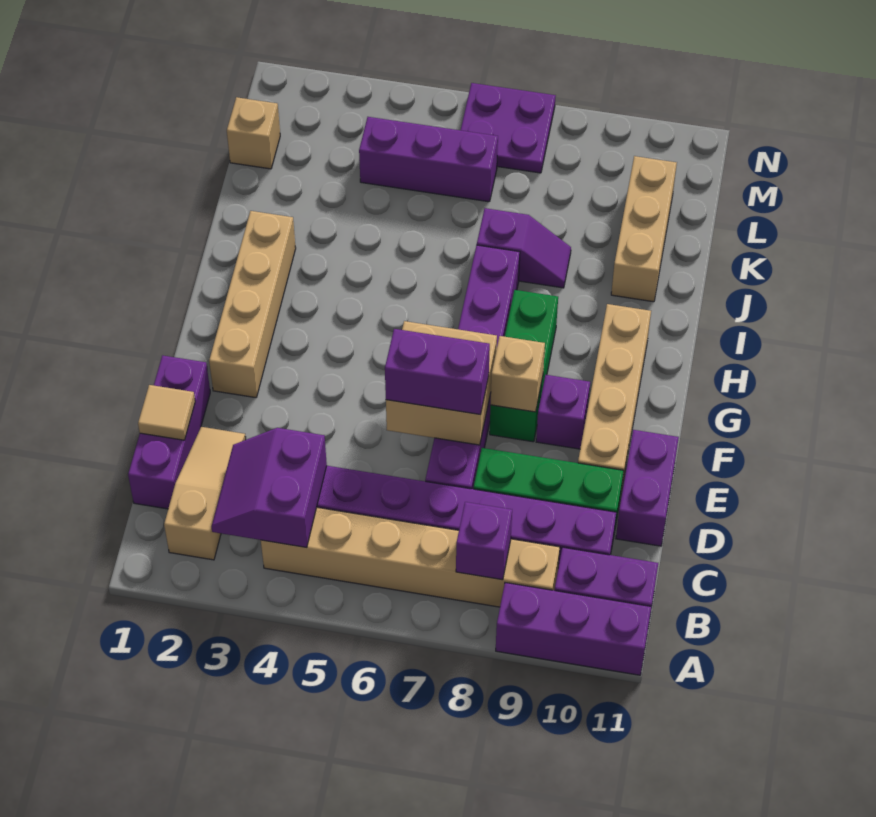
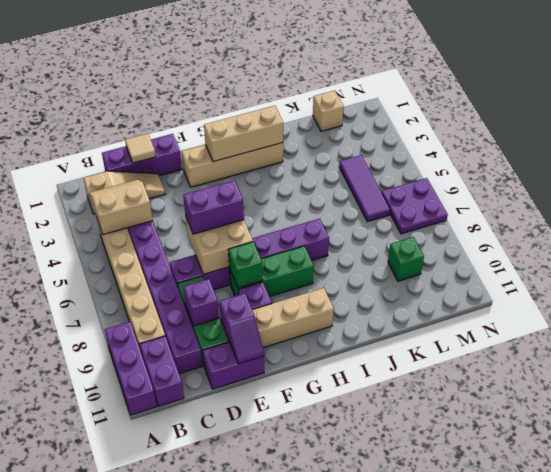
purple slope B3:C4 level 2 top 4 -> tan slope B3:C4 level 2 top 4
purple brick B8 level 2 -> purple brick D9 level 2
purple brick E6:E7 level 3 -> purple brick E6:F6 level 3
tan brick F8 level 2 -> green brick F8 level 2
purple slope J7:J8 level 1 top 7 -> purple slope E10:E11 level 2 top 10
tan brick J10:L10 level 1 -> tan brick G2:I2 level 2
purple brick L4:L6 level 1 -> purple tile L4:L6 level 1
none -> green brick L9 level 1

